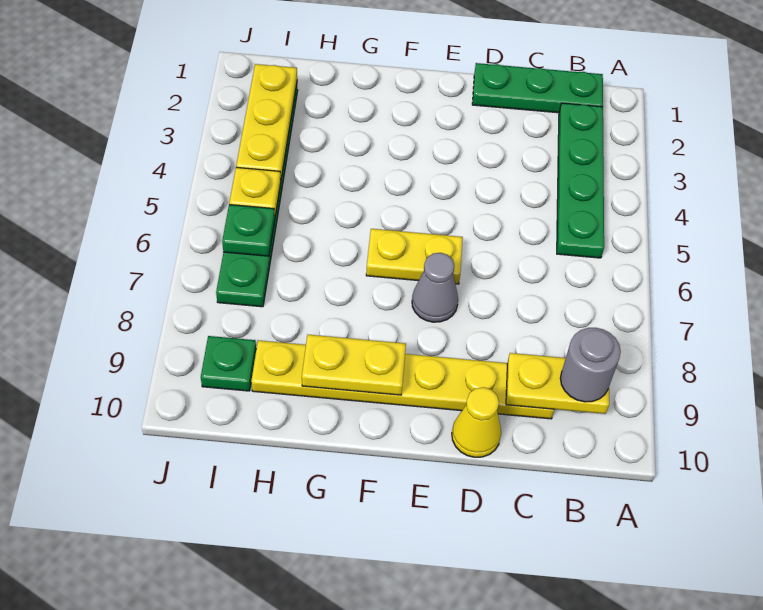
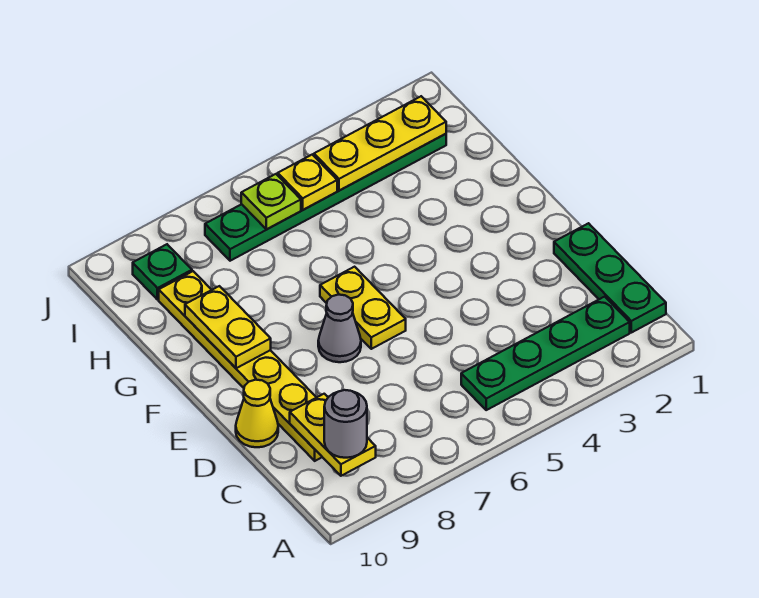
green plate I6 level 2 -> lime plate I6 level 2

